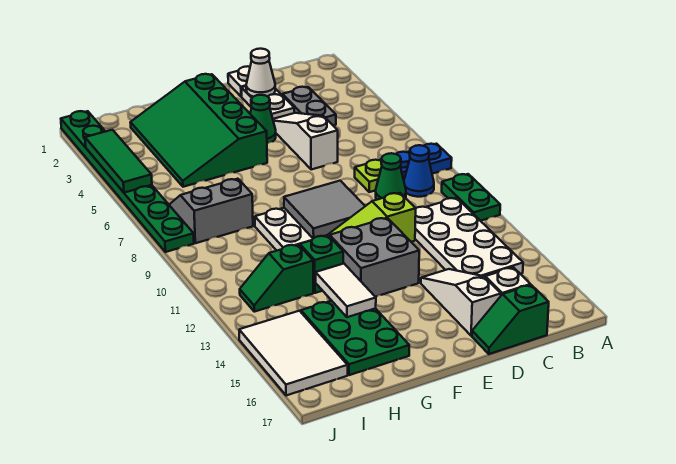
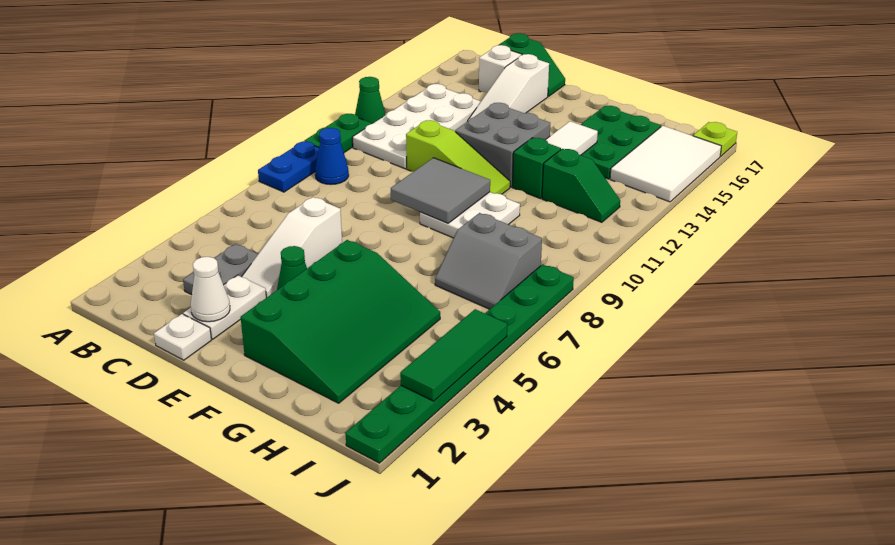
blue plate A8:B8 level 1 -> blue plate A8:A9 level 1
lime plate C8 level 1 -> lime plate J17 level 1
green cone C9 level 1 -> green cone A12 level 1

